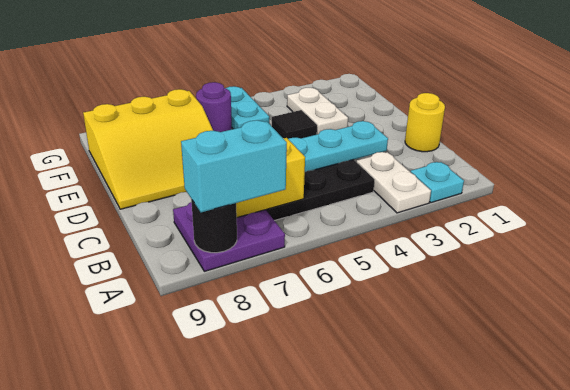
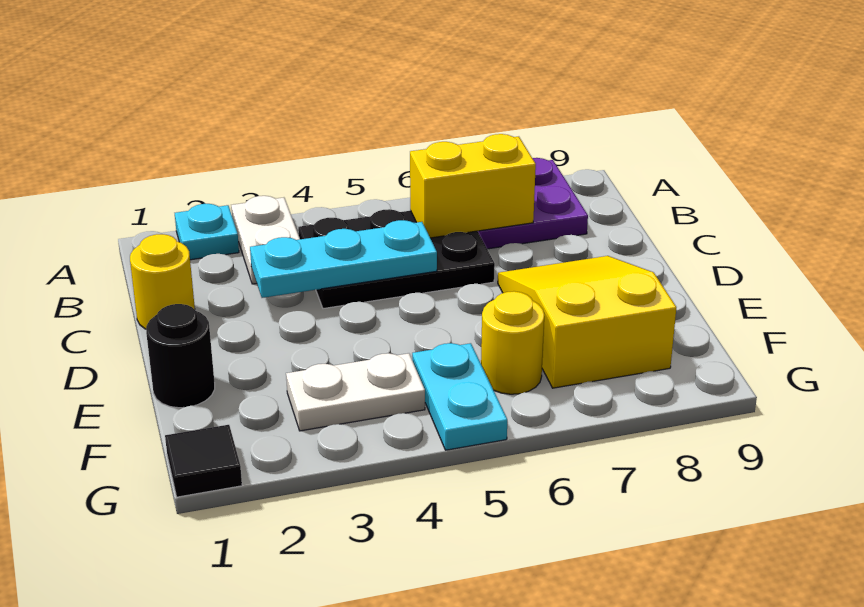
cyan brick A7:A8 level 3 -> none
black round brick A8 level 2 -> black round brick E1 level 1
yellow slope D7:F9 level 1 top F -> yellow slope D7:F8 level 1 top F
white plate E3:F3 level 1 -> white plate F3:F4 level 1
black tile E4 level 1 -> black tile G1 level 1
purple round brick F6 level 1 -> yellow round brick F6 level 1

